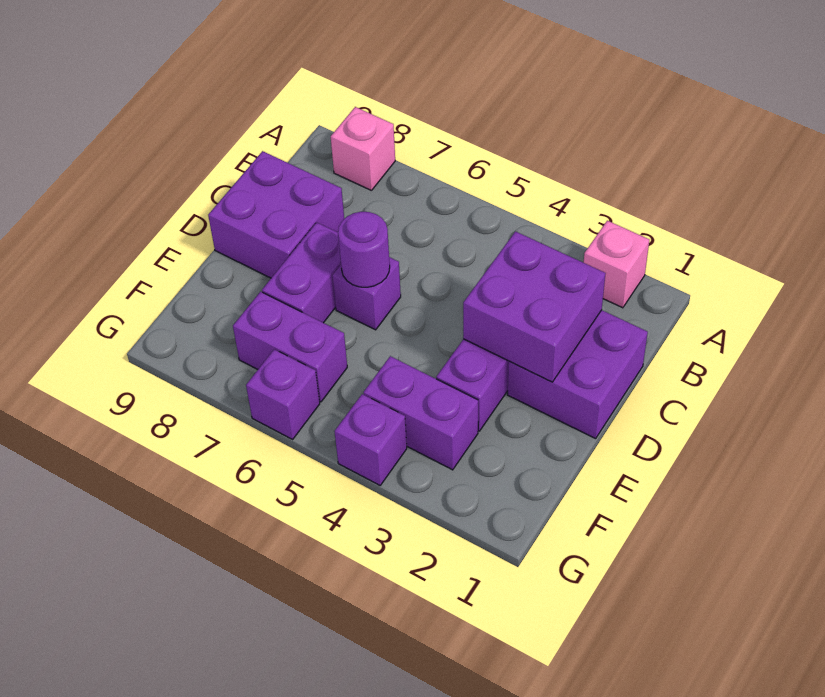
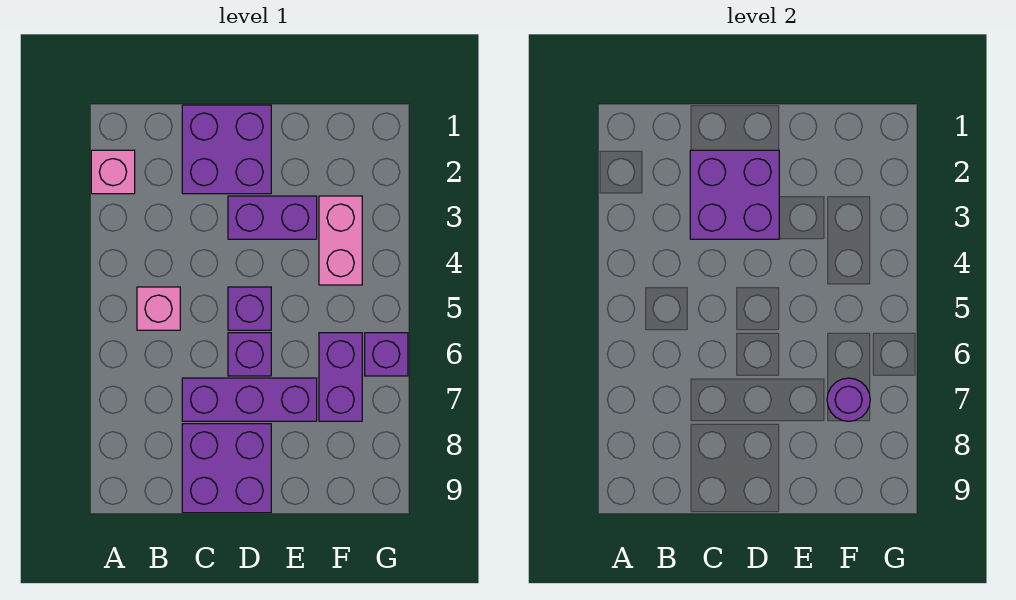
pink brick A8 level 1 -> pink brick B5 level 1
purple round brick D6 level 2 -> purple round brick F7 level 2
purple brick D7:E7 level 1 -> purple brick C7:E7 level 1
purple brick F3:F4 level 1 -> pink brick F3:F4 level 1
purple brick G4 level 1 -> purple brick D5 level 1

